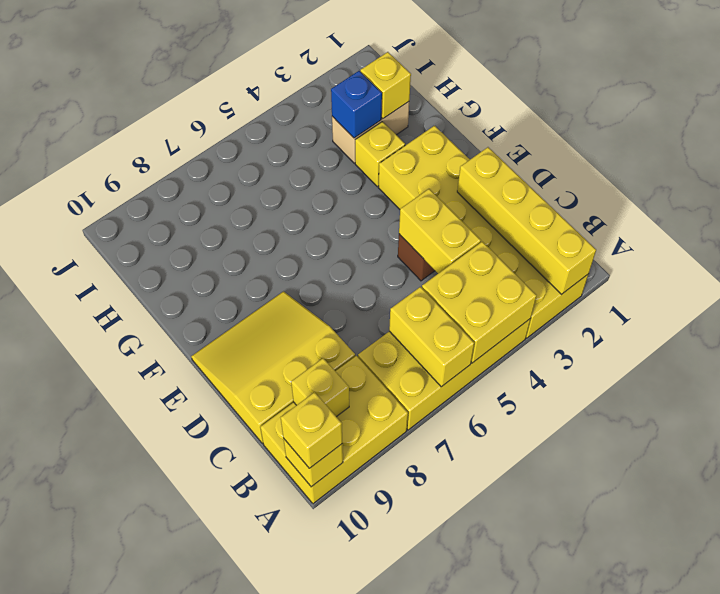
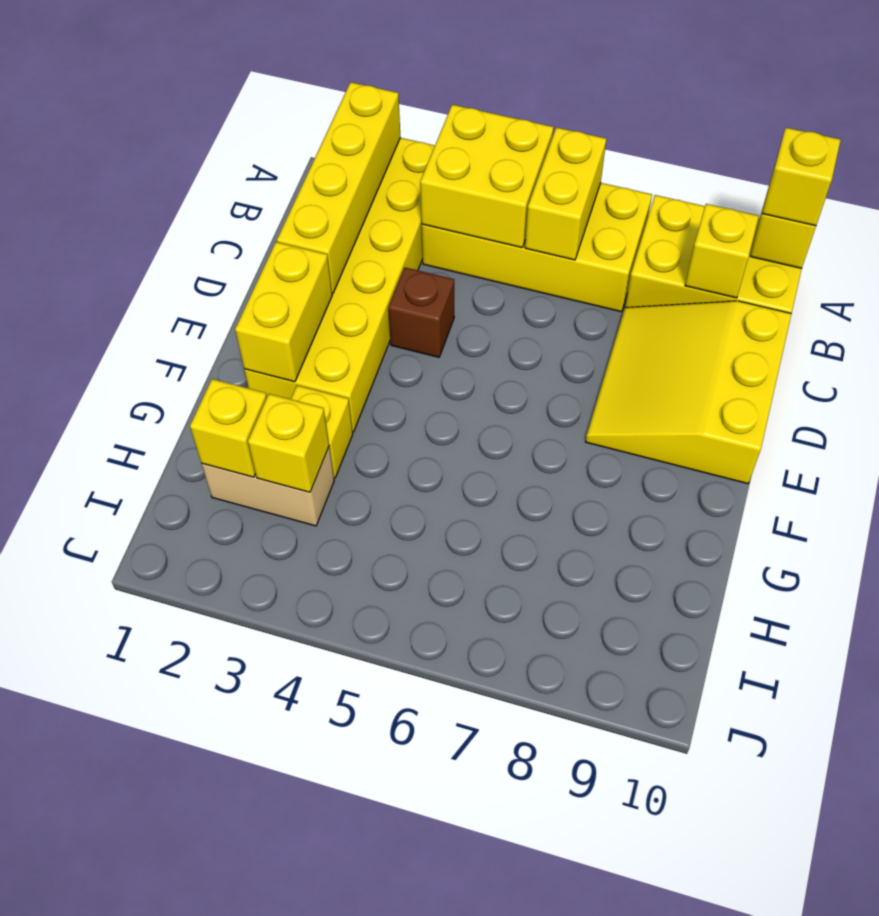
yellow brick C4:D4 level 2 -> yellow brick E2:F2 level 2
yellow slope C8:E10 level 1 top C -> yellow slope C8:E10 level 1 top 10
blue brick H3 level 2 -> yellow brick H3 level 2

